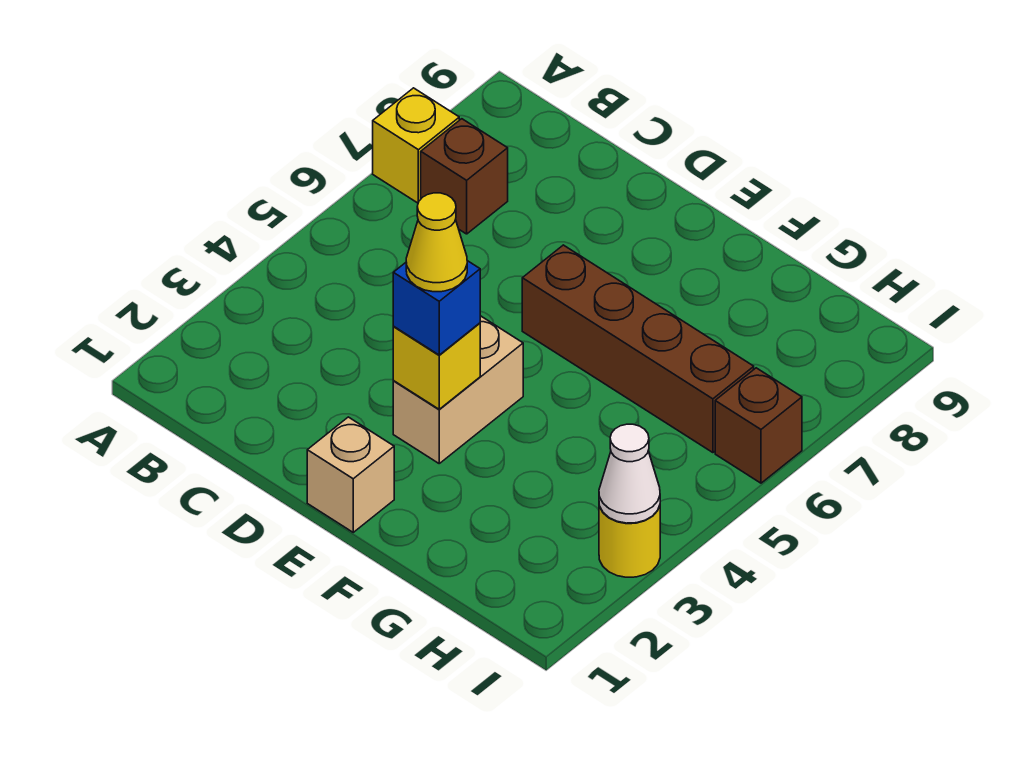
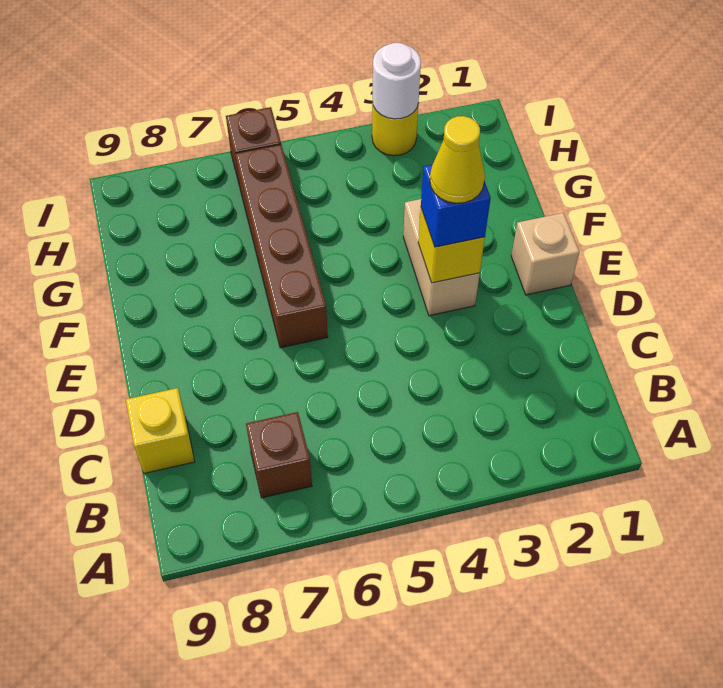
yellow brick A7 level 1 -> yellow brick C9 level 1
tan brick E3:E4 level 1 -> tan brick E3:F3 level 1
white cone I3 level 2 -> white round brick I3 level 2

